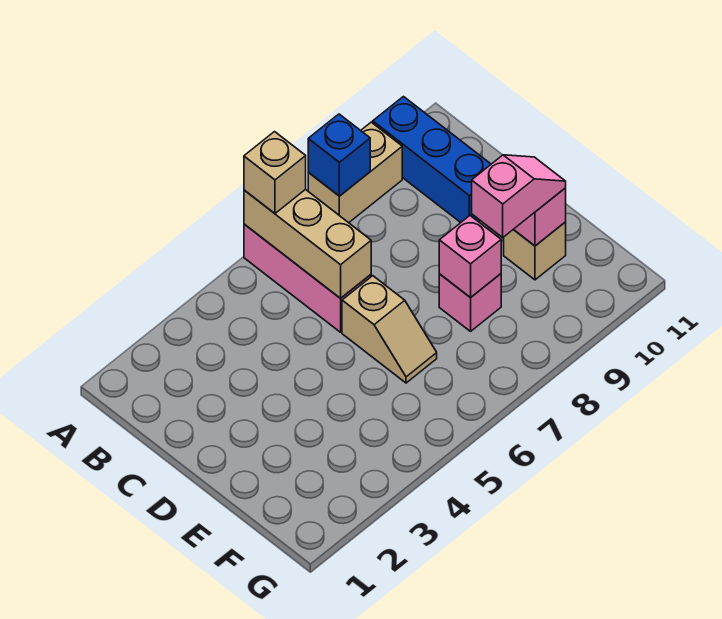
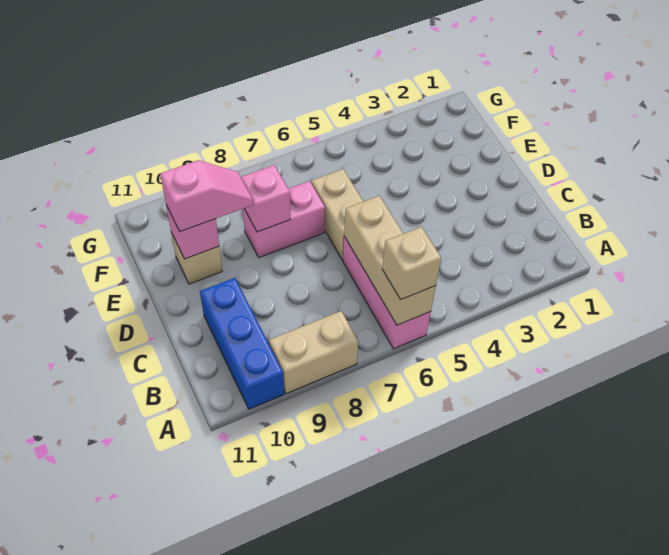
blue brick A8 level 2 -> none
tan slope D6:E6 level 1 top D -> tan brick D6:E6 level 1
pink brick E8 level 1 -> pink brick E7:E8 level 1
pink slope E9:E10 level 3 top 9 -> pink slope E9:E10 level 3 top 10

